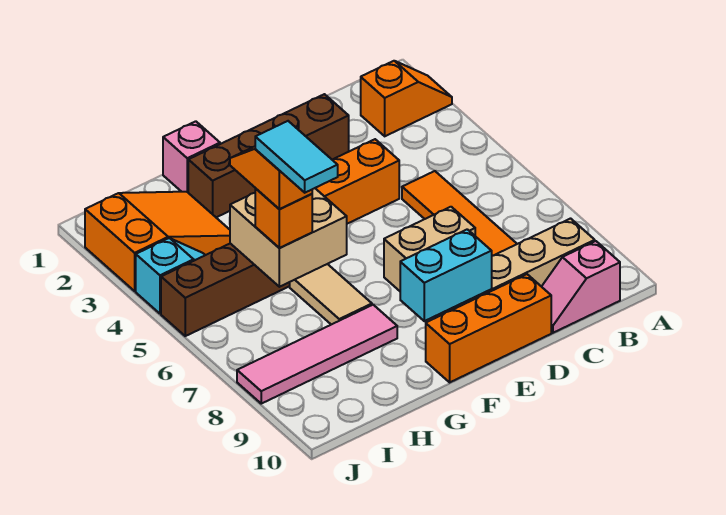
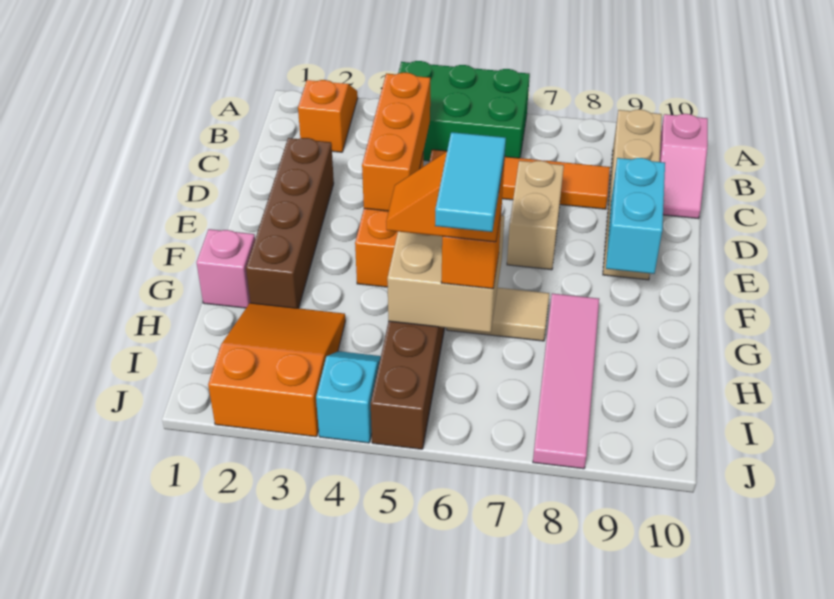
none -> green brick A4:B6 level 1
orange brick D10:F10 level 1 -> orange brick C4:E4 level 2
cyan tile H6:H7 level 5 -> cyan tile H6:I6 level 5

